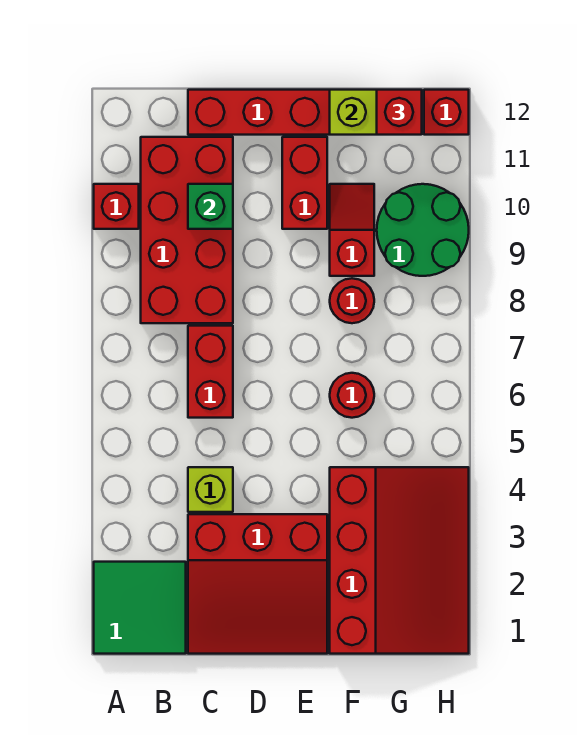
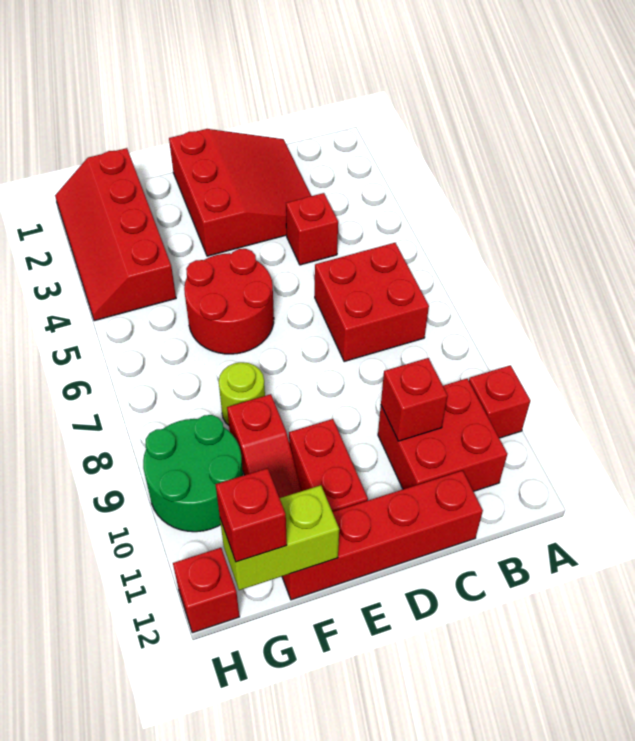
green tile A1:B2 level 1 -> none
red brick B8:C11 level 1 -> red brick B10:C11 level 1
red slope C1:E3 level 1 top 3 -> red slope C1:E3 level 1 top E
lime brick C4 level 1 -> red brick C4 level 1
red brick C6:C7 level 1 -> red brick B6:C7 level 1
green brick C10 level 2 -> red brick C10 level 2
red slope F1:H4 level 1 top F -> red slope G1:H4 level 1 top G
red round brick F6 level 1 -> red round brick E5:F6 level 1
red round brick F8 level 1 -> lime round brick F8 level 1

